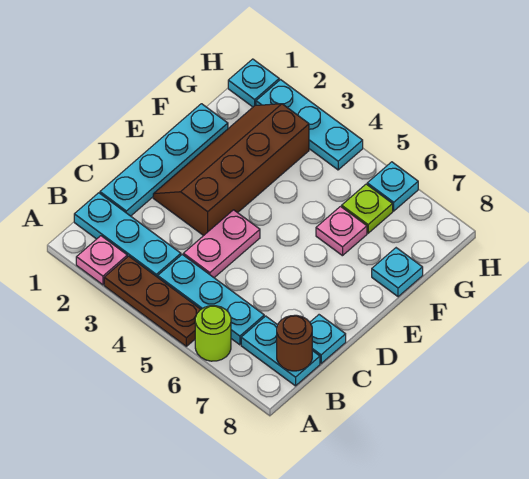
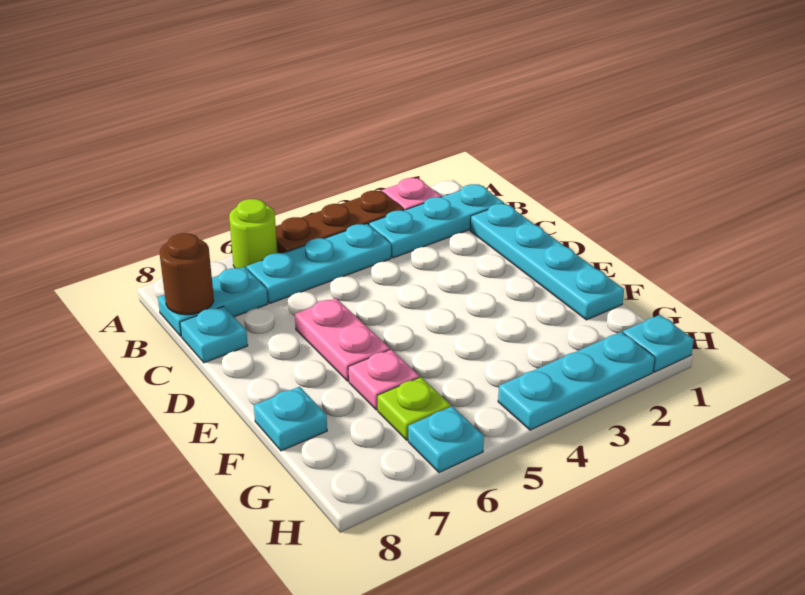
pink plate C4:D4 level 1 -> pink plate D6:E6 level 1
brown slope D2:G3 level 1 top 3 -> none

